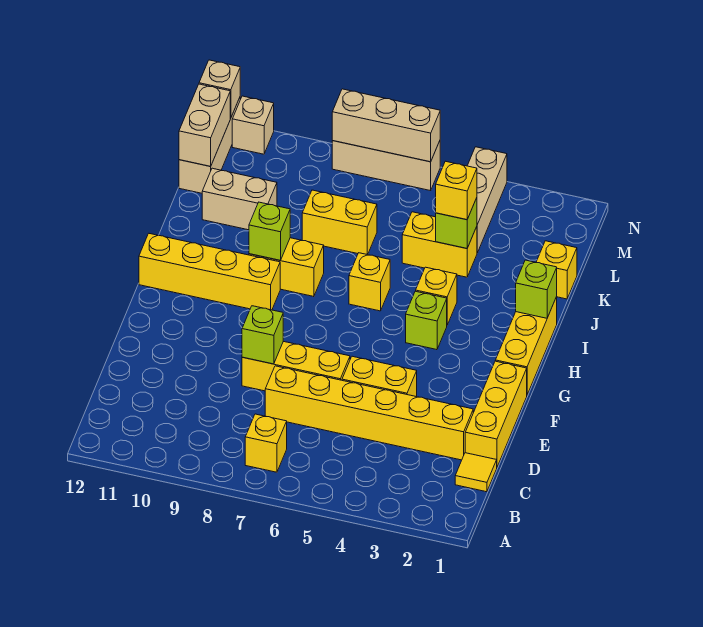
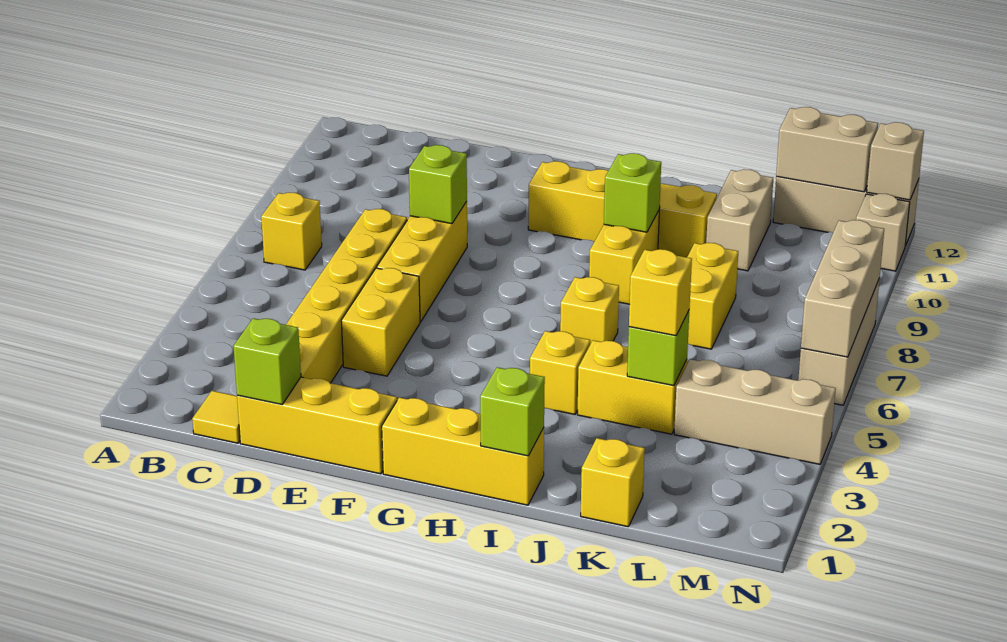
lime brick H4 level 1 -> lime brick D1 level 2
yellow brick H9:H12 level 1 -> yellow brick G10:J10 level 1
yellow brick K4:K5 level 1 -> yellow brick J4:K4 level 1

